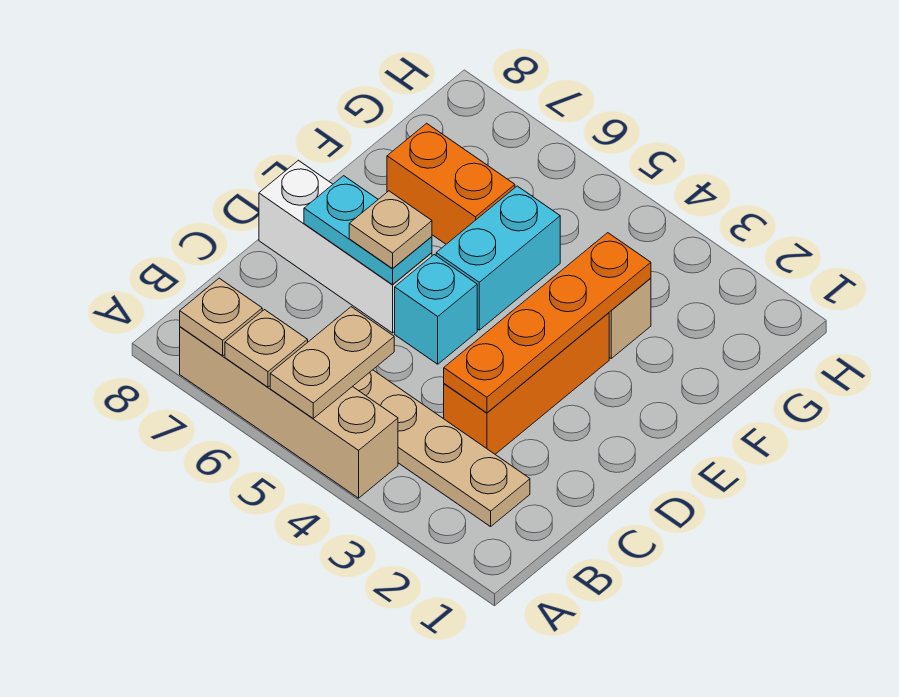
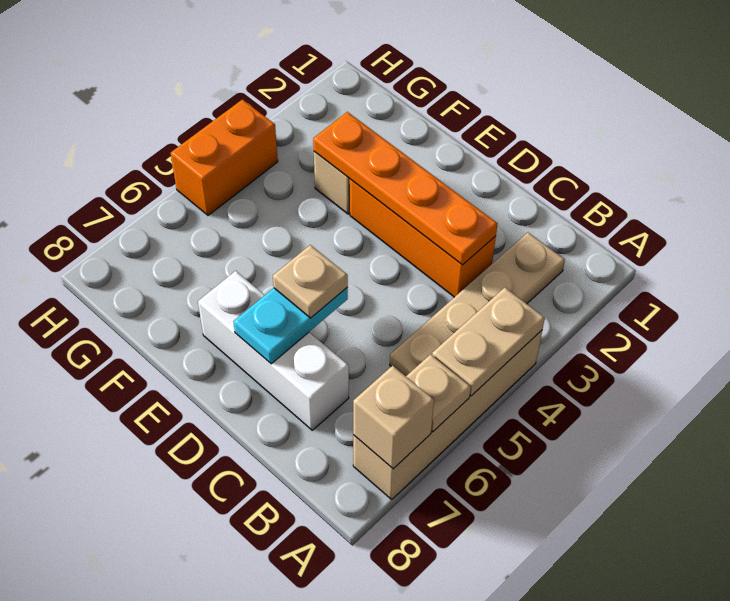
tan plate A5:B5 level 2 -> tan plate A4:A5 level 2
tan plate A7 level 2 -> tan brick A7 level 2
cyan brick D5 level 1 -> none
white brick D6:D8 level 1 -> white brick C7:E7 level 1
cyan brick E5:F5 level 1 -> none
orange brick F6:F7 level 1 -> orange brick H4:H5 level 1

